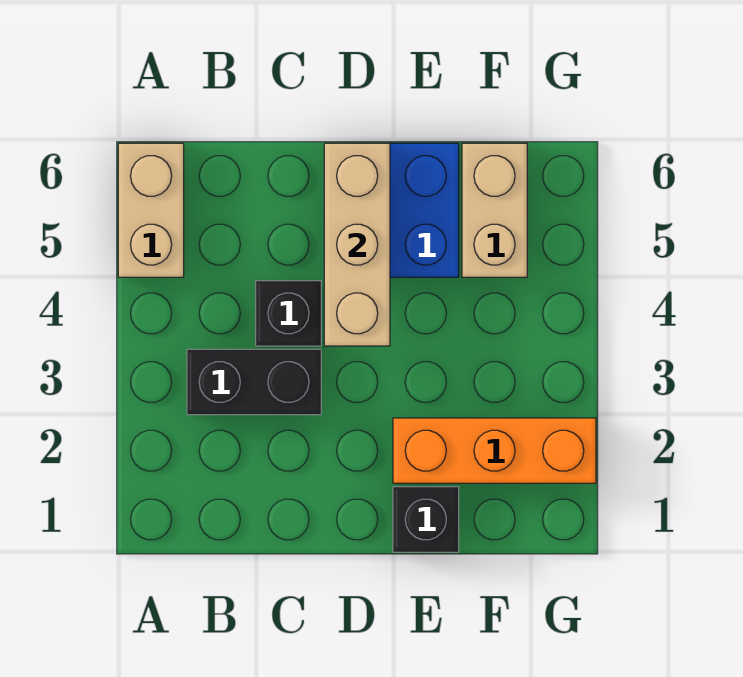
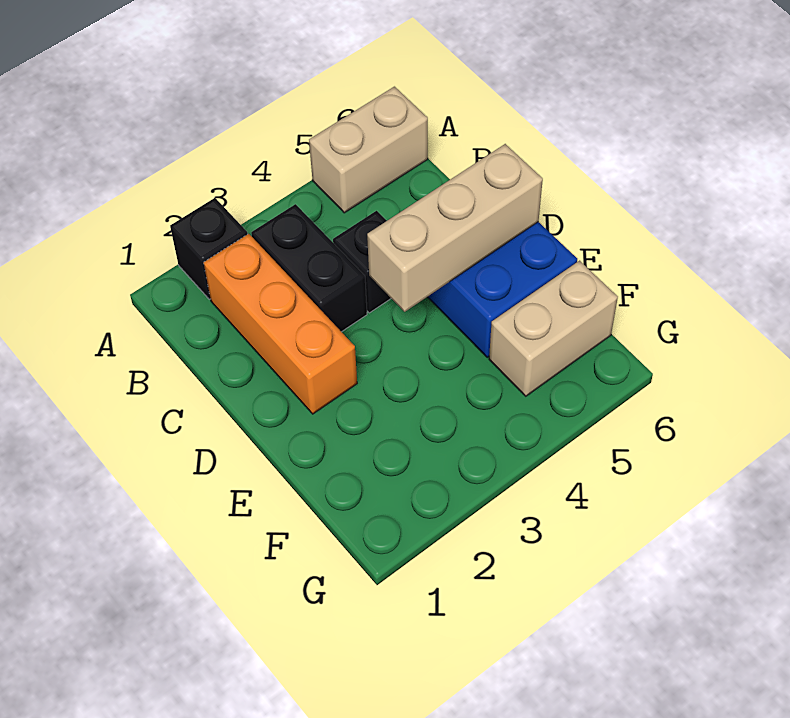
black brick E1 level 1 -> black brick A2 level 1
orange brick E2:G2 level 1 -> orange brick B2:D2 level 1

